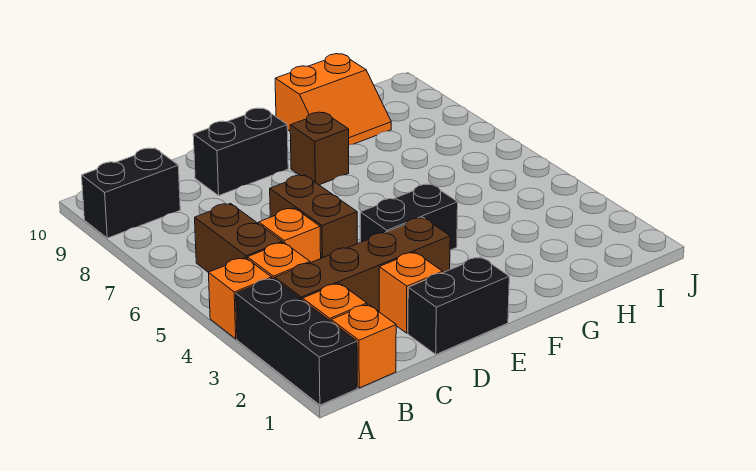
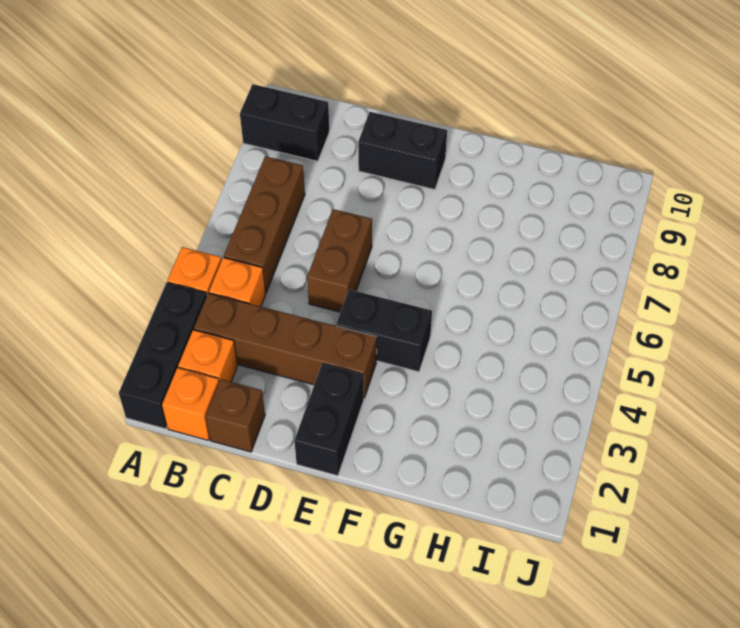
brown brick B5:B6 level 1 -> brown brick B5:B7 level 1
orange brick C5 level 1 -> none
black brick D1:E1 level 1 -> black brick E1:E2 level 1
orange brick D2 level 1 -> none
brown brick F8 level 1 -> brown brick C1 level 1
orange slope G9:H10 level 1 top 10 -> none

